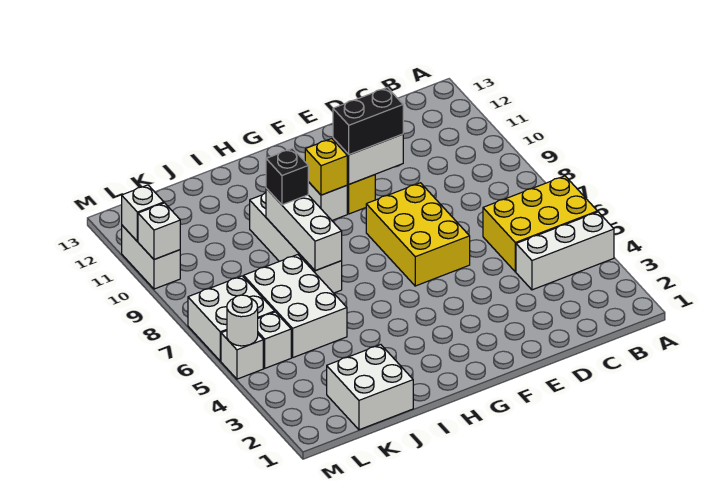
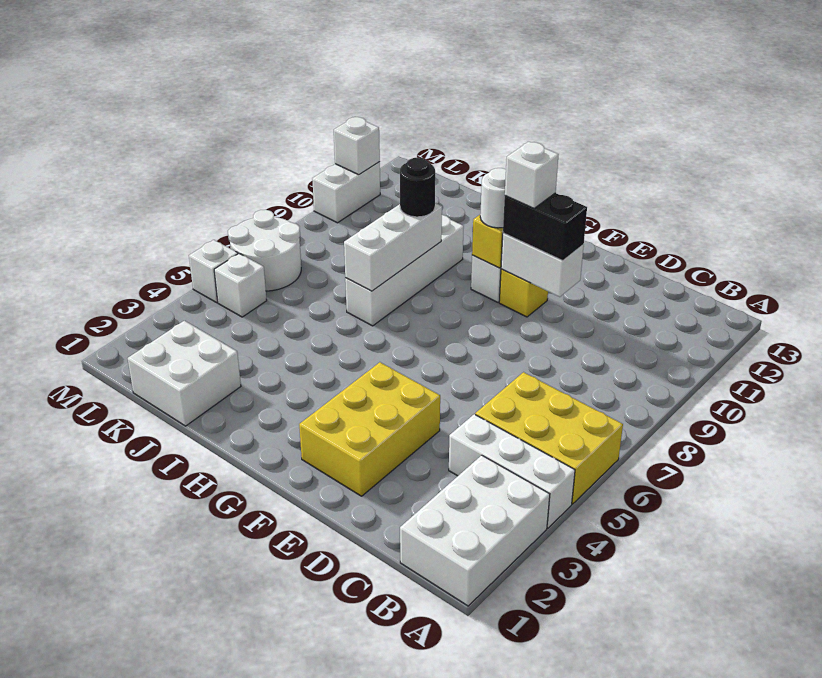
yellow brick E6:F8 level 1 -> yellow brick E2:F4 level 1
black brick I9 level 3 -> black round brick I9 level 3
white brick J5:K7 level 1 -> white brick A1:B3 level 1
white brick L6:M7 level 1 -> white round brick L6:M7 level 1
white round brick M5 level 2 -> white round brick G10 level 3
white brick M10 level 2 -> white brick F10 level 4

